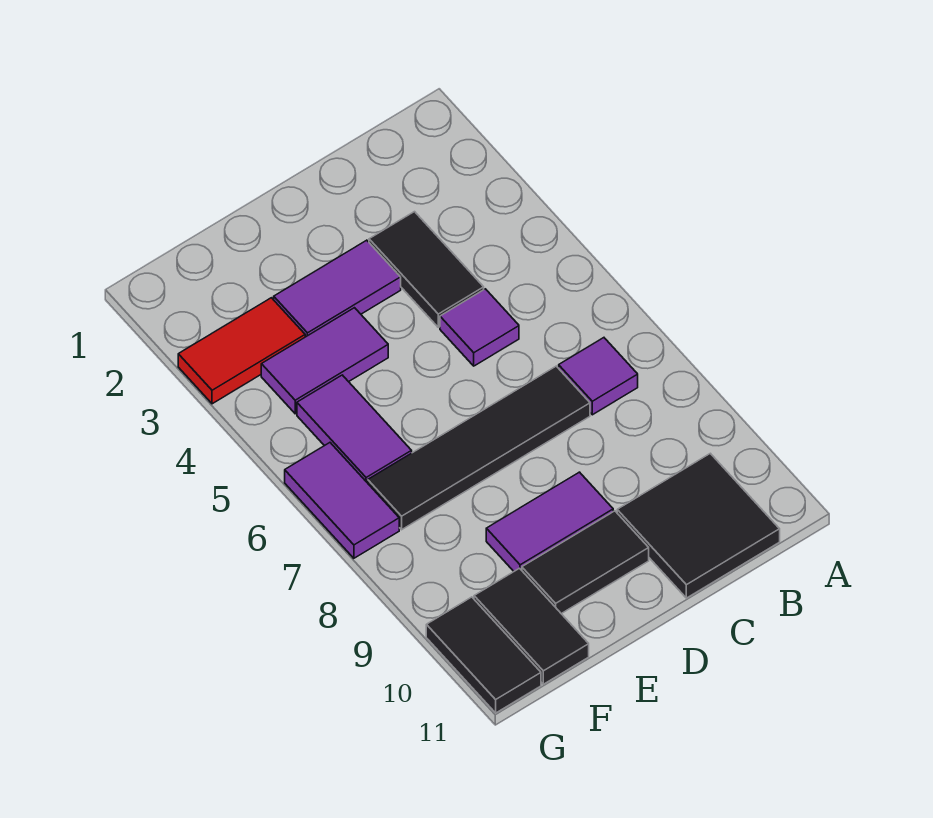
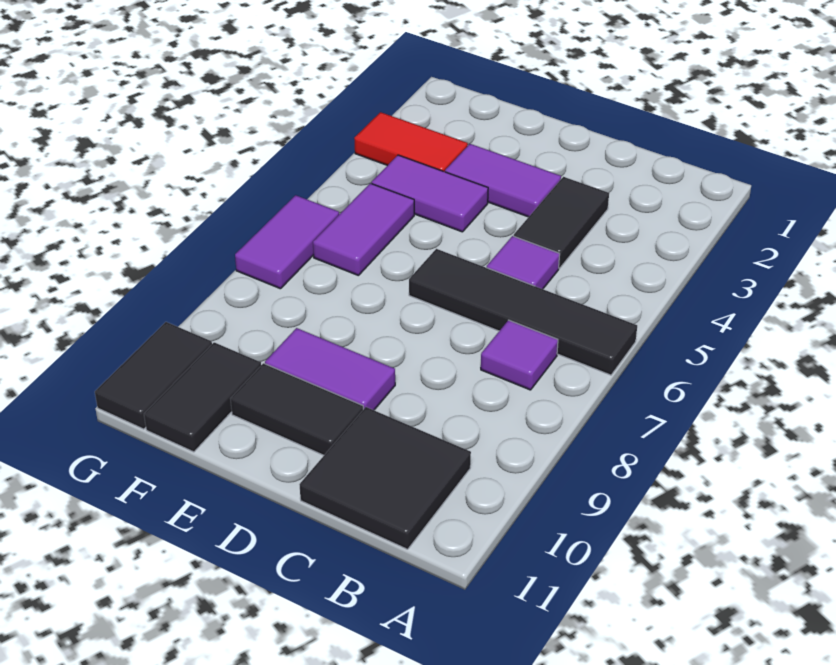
black tile C7:F7 level 1 -> black tile A6:D6 level 1

